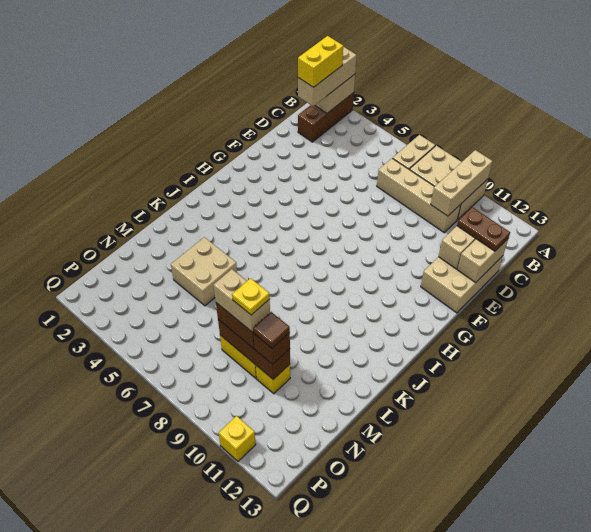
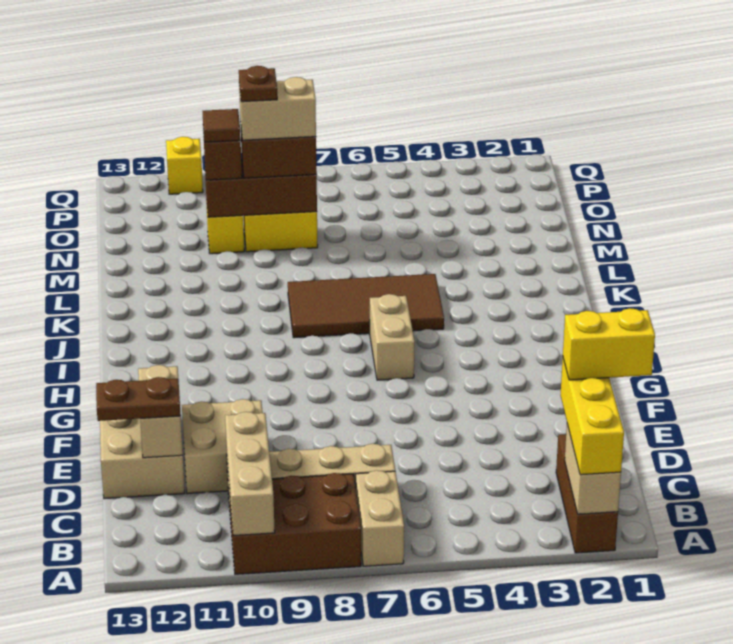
tan brick A2:C2 level 3 -> yellow brick A2:C2 level 3
tan brick A8:B10 level 1 -> brown brick A8:B10 level 1
yellow brick B2:C2 level 4 -> yellow brick C1:C2 level 4
tan brick D13:E13 level 2 -> tan brick H6:I6 level 1
none -> brown tile J5:K8 level 1
tan brick L4:M5 level 1 -> tan brick D10:E11 level 1
yellow plate N9 level 5 -> brown plate N9 level 5

